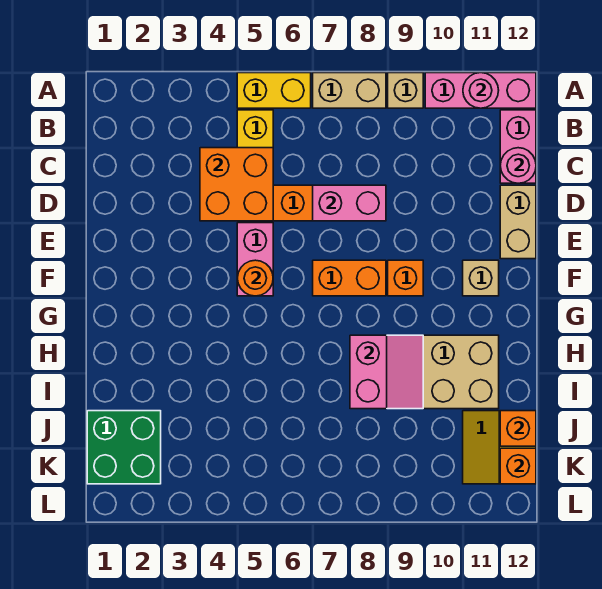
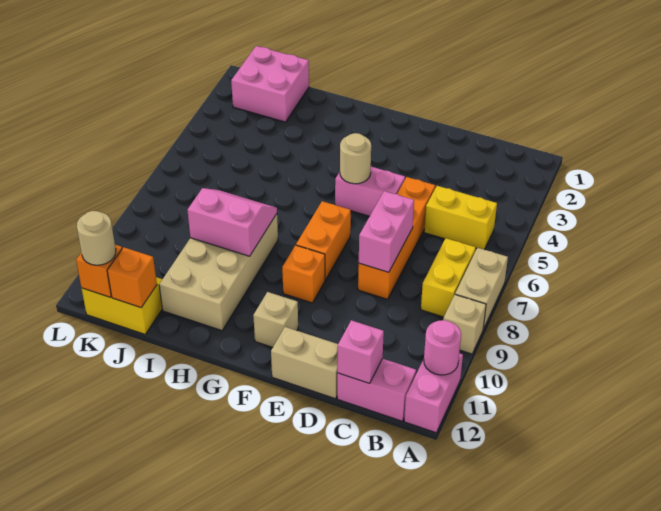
yellow brick A5:A6 level 1 -> yellow brick B7:B8 level 1
pink brick A10:A12 level 1 -> pink brick A11:A12 level 1
orange brick C4:D5 level 2 -> none
pink round brick C12 level 2 -> pink brick C12 level 2
orange round brick F5 level 2 -> tan round brick F5 level 2
pink slope H8:I9 level 2 top 8 -> pink slope H8:I9 level 2 top 9
green brick J1:K2 level 1 -> pink brick J1:K2 level 1
none -> tan round brick K12 level 3

